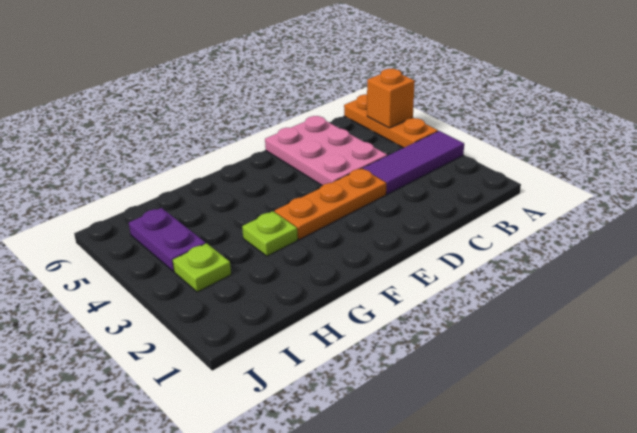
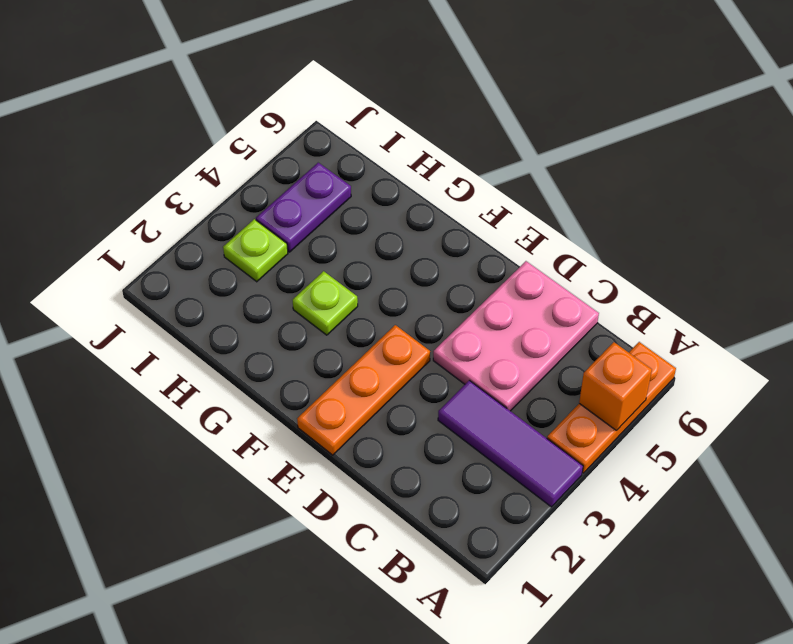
orange plate D3:F3 level 1 -> orange plate E1:E3 level 1

